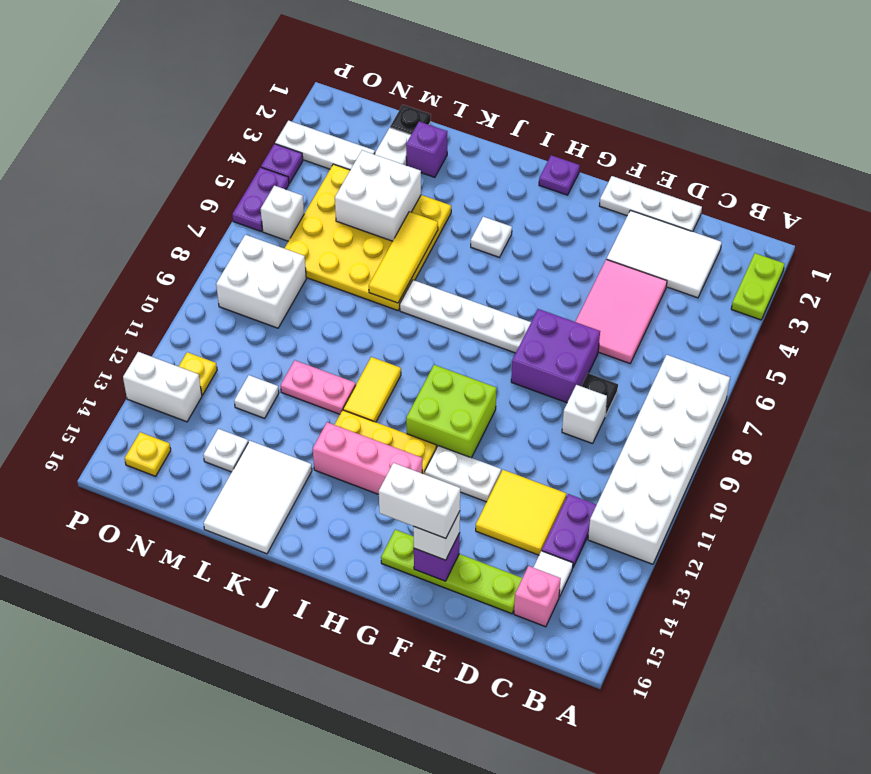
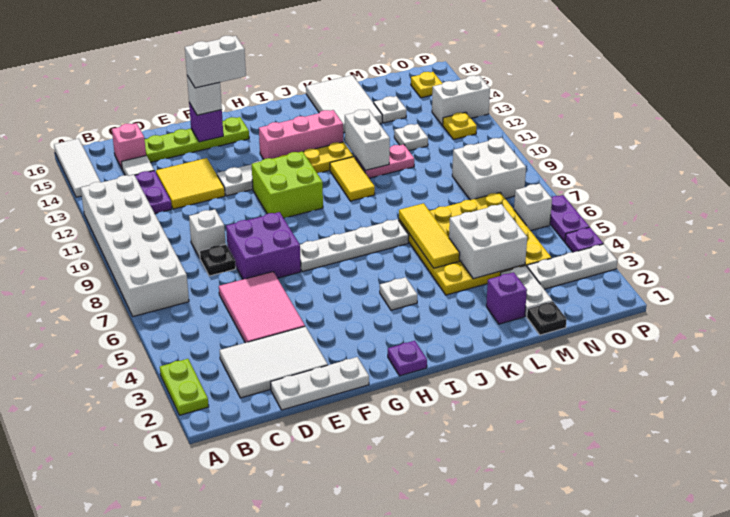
none -> white tile A14:A16 level 1
none -> white brick K11:K12 level 2

